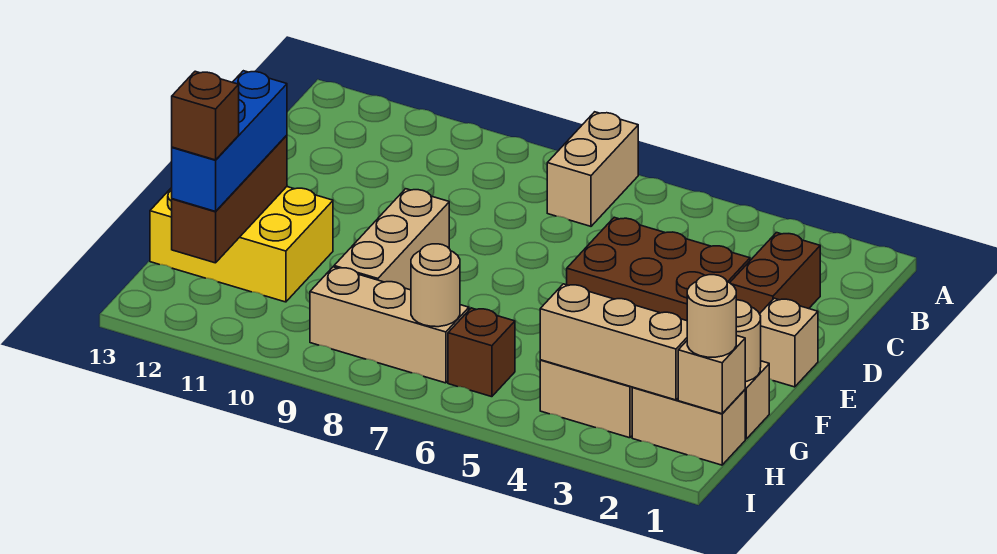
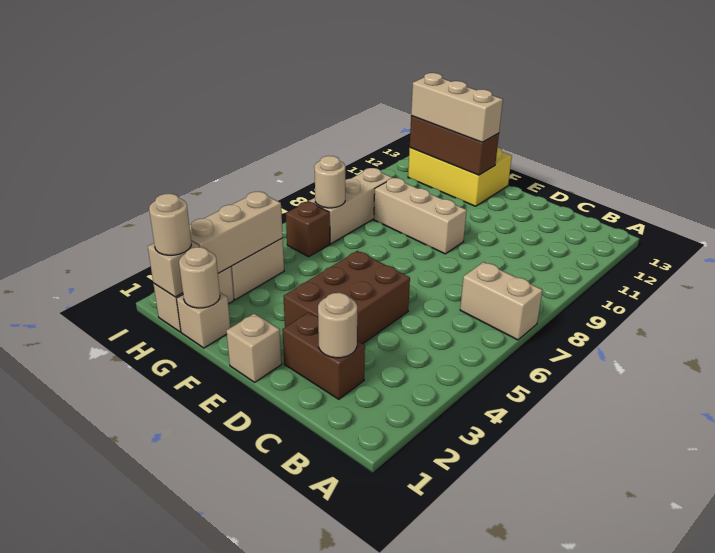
none -> tan round brick C2 level 2
yellow brick F11:G13 level 1 -> yellow brick F12:H13 level 1
blue brick F12:H12 level 3 -> tan brick F12:H12 level 3
brown brick H12 level 4 -> none

